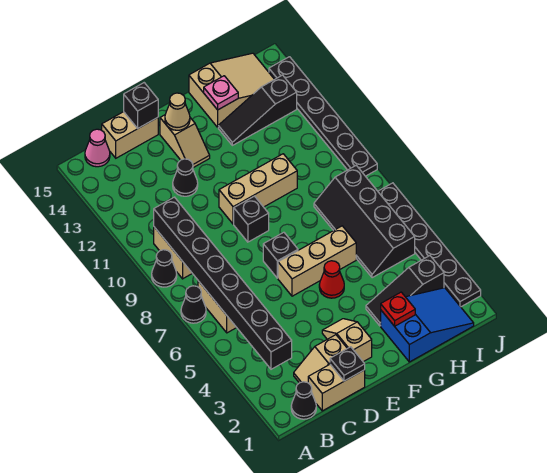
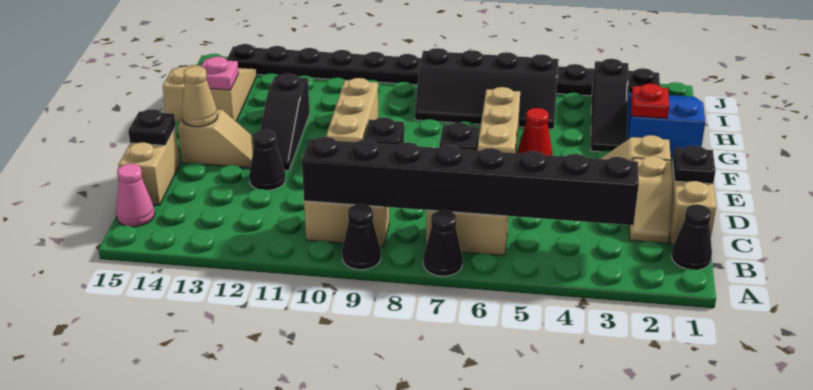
black brick D15 level 2 -> black plate D15 level 2
black slope G13:I13 level 1 top I -> black slope E12:G12 level 1 top G

